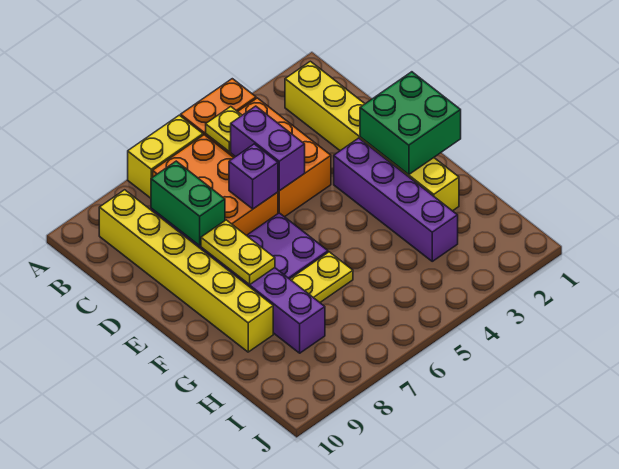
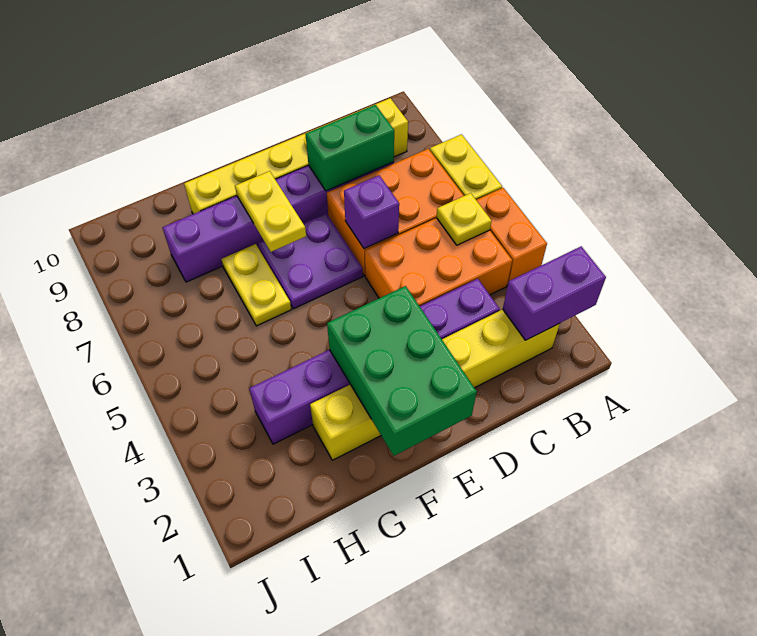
purple brick C5:D5 level 2 -> purple brick A2:B2 level 2
green brick E1:F2 level 2 -> green brick E1:F3 level 2
purple brick E3:H3 level 1 -> purple brick C3:H3 level 1
yellow plate E8:F8 level 2 -> yellow plate F7:F8 level 2

